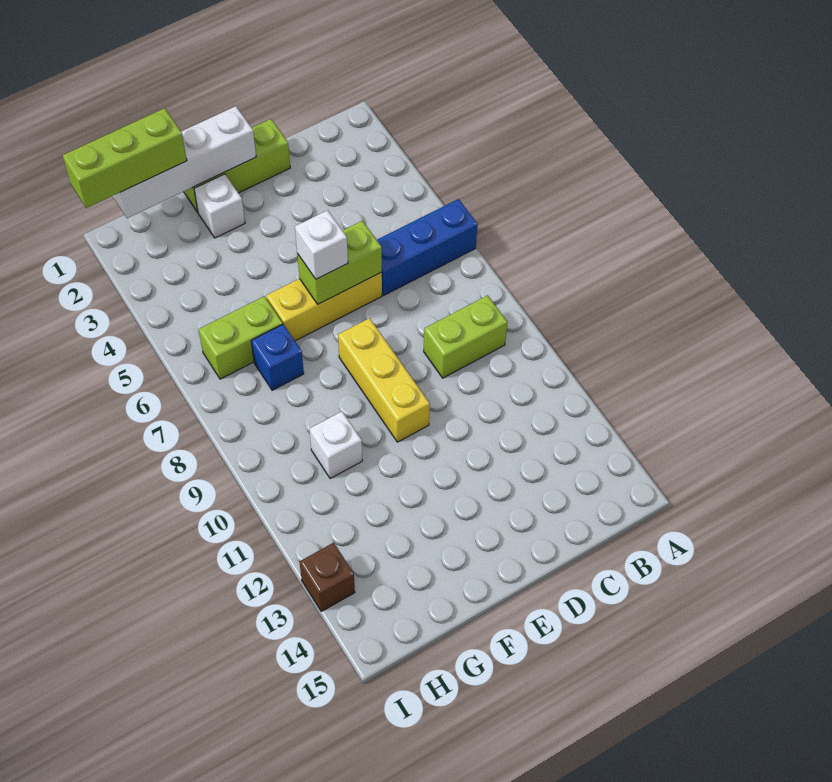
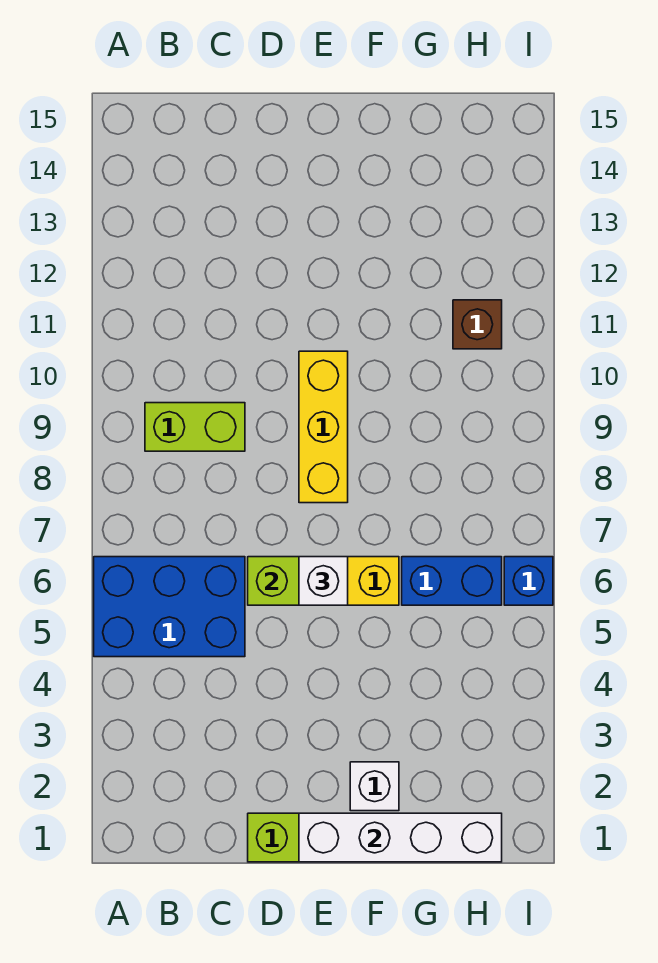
blue brick A6:C6 level 1 -> blue brick A5:C6 level 1
lime brick G1:I1 level 3 -> none
lime brick G6:H6 level 1 -> blue brick G6:H6 level 1
blue brick G7 level 1 -> blue brick I6 level 1
white brick G10 level 1 -> none
brown brick I13 level 1 -> brown brick H11 level 1

